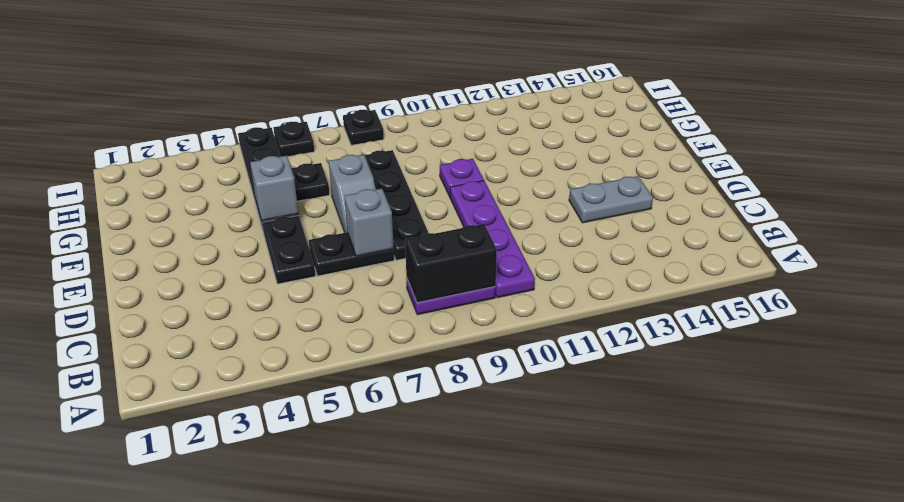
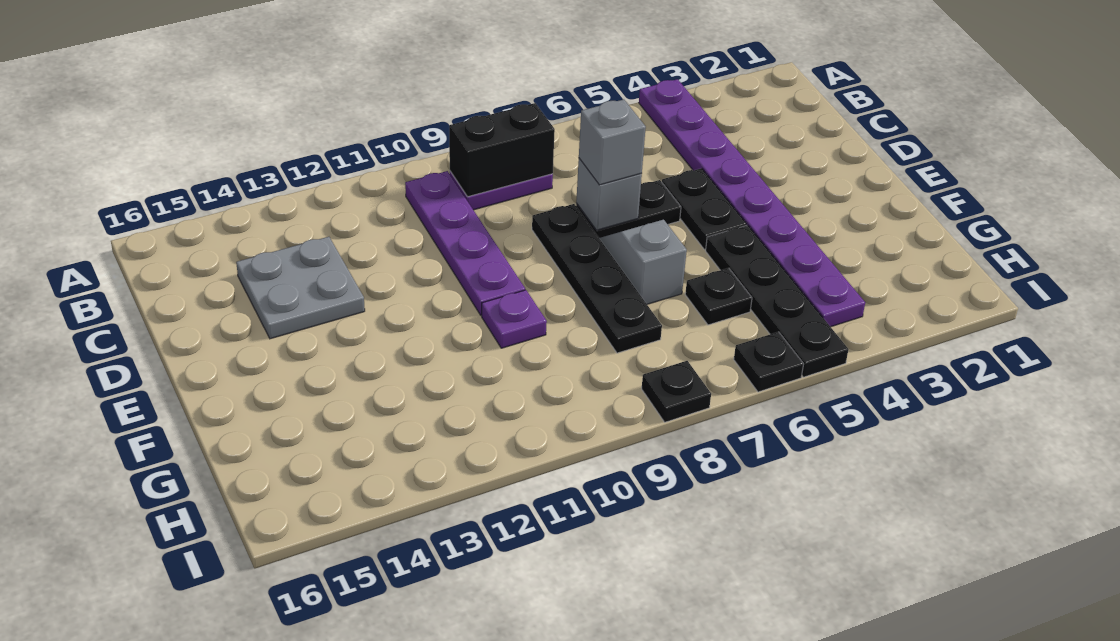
none -> purple plate A4:H4 level 1
grey plate D13:D14 level 1 -> grey plate C13:D14 level 1
grey brick F5 level 2 -> grey brick D7 level 3

